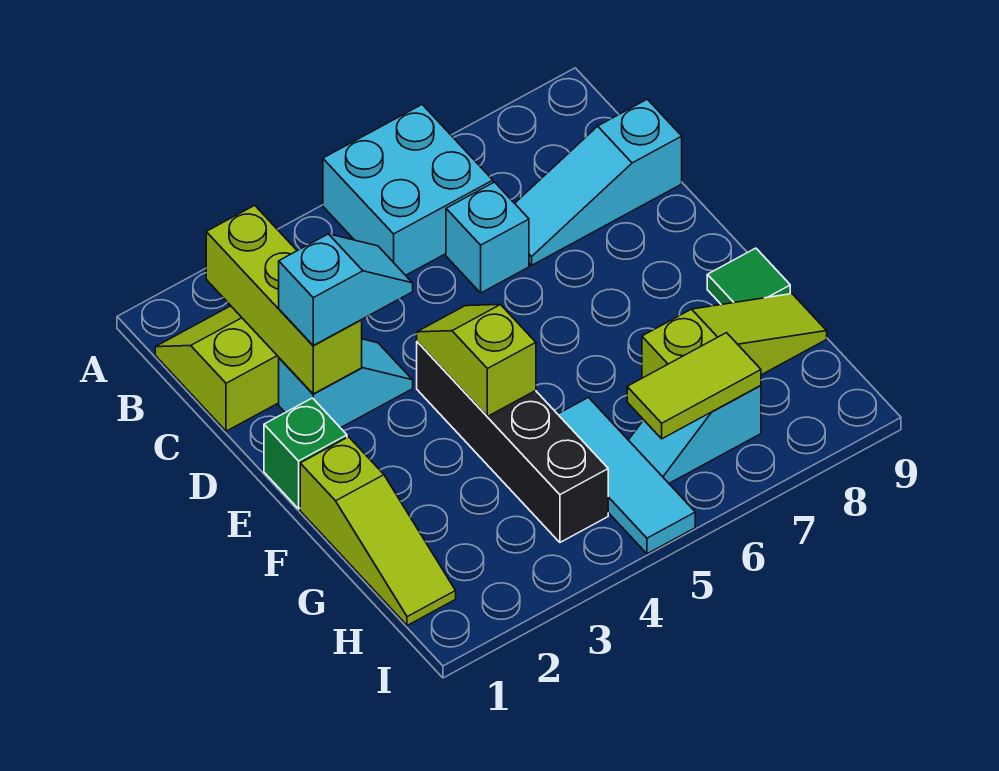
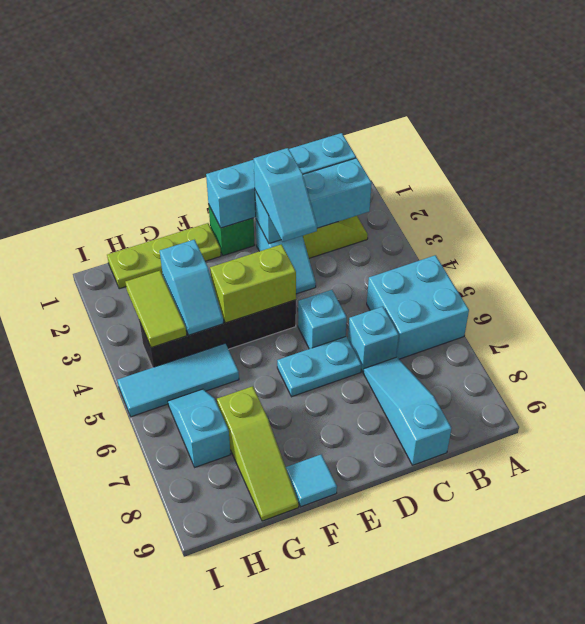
none -> cyan brick B1:E1 level 2
lime brick B2:D2 level 2 -> cyan brick B2:D2 level 2
none -> cyan brick D5 level 1
none -> cyan plate D6:E6 level 1
lime slope E4:F4 level 2 top F -> lime brick E4:F4 level 2
lime slope F1:H1 level 1 top F -> lime plate F1:H1 level 1
green tile F9 level 1 -> cyan tile F9 level 1
none -> cyan slope G3:G4 level 2 top 3
lime tile H6:H7 level 2 -> lime tile H3:H4 level 2

